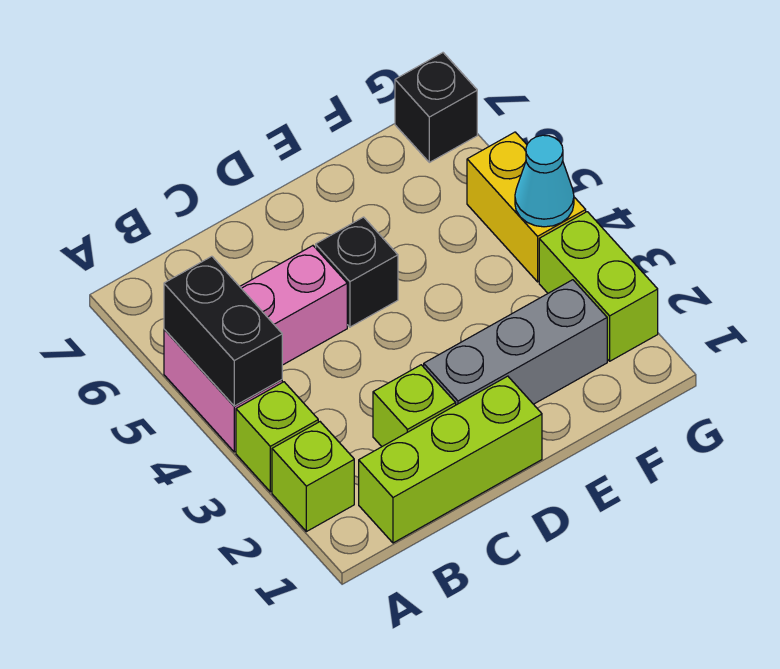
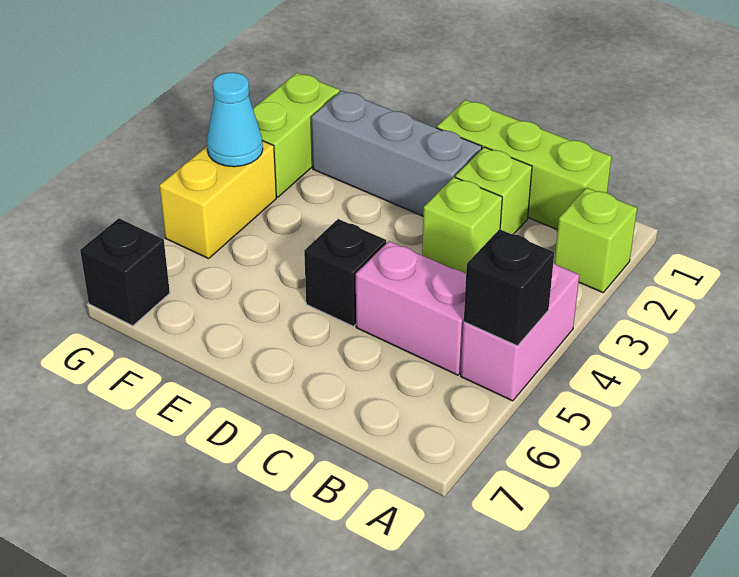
lime brick A3 level 1 -> lime brick C3 level 1
black brick A4:A5 level 2 -> black brick A5 level 2

